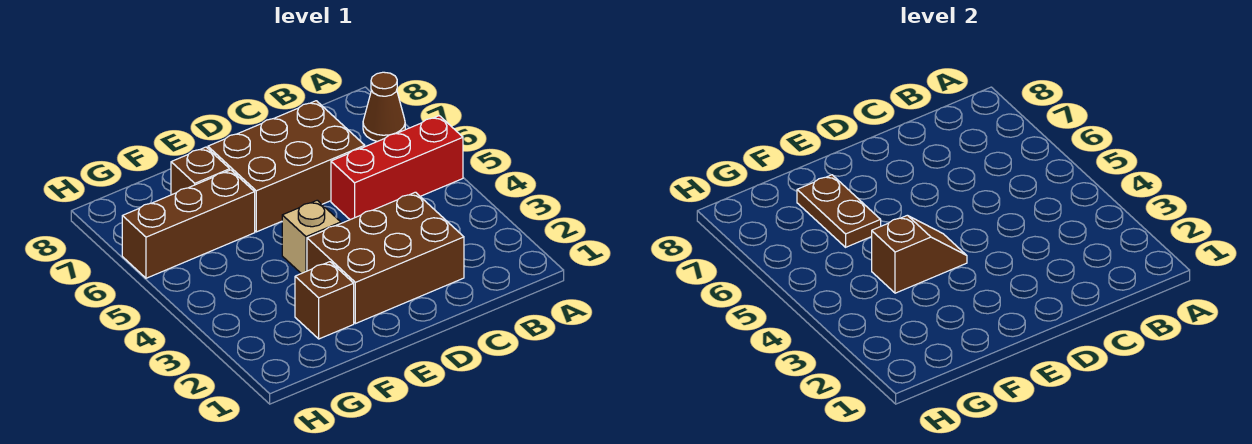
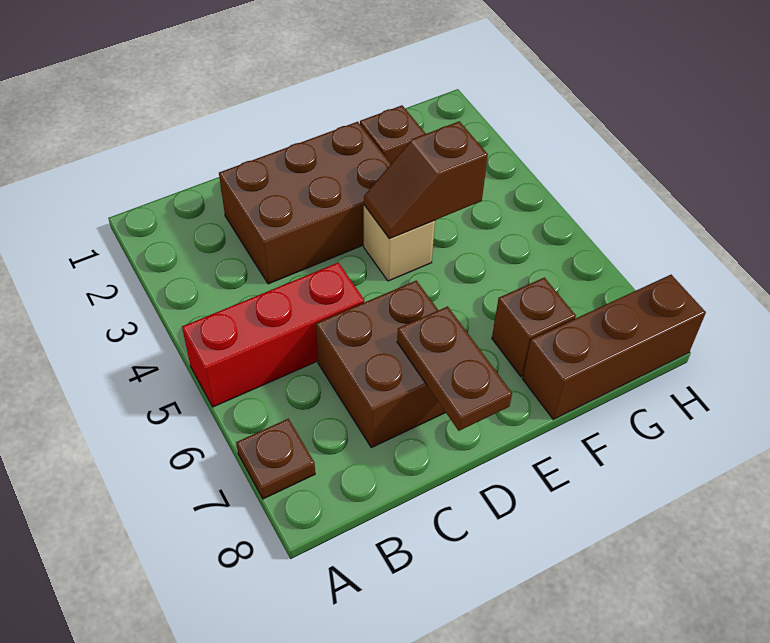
brown cone A7 level 1 -> brown plate A7 level 1
brown brick C6:E7 level 1 -> brown brick C6:D7 level 1
brown brick F6:H6 level 1 -> brown brick F8:H8 level 1
brown plate F6:F7 level 2 -> brown plate D7:D8 level 2

